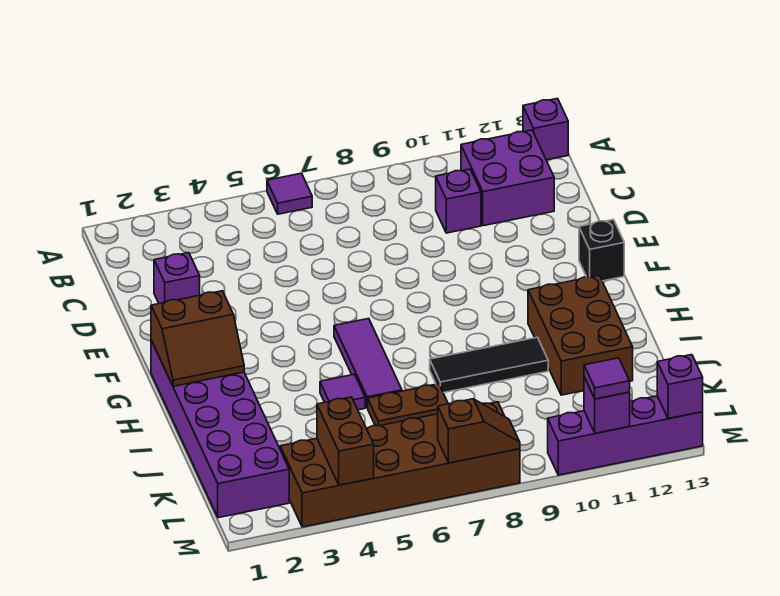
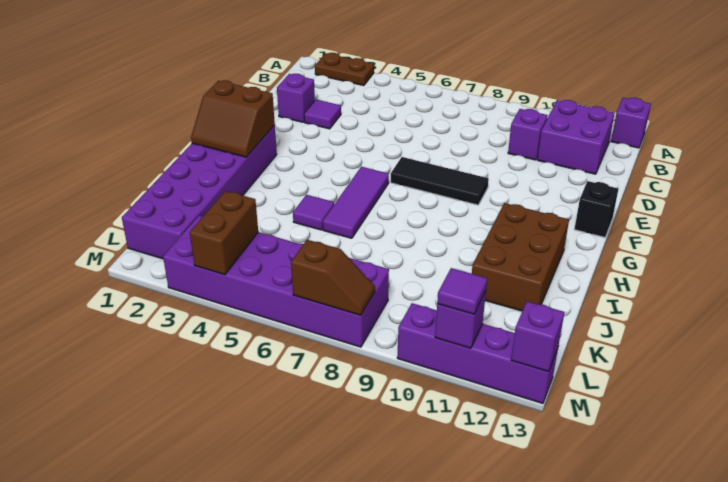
purple tile A6 level 1 -> purple tile D3 level 1
black tile I8:I10 level 1 -> black tile F7:F9 level 1
brown plate J6:J7 level 1 -> brown plate A2:A3 level 1
brown brick L3:M8 level 1 -> purple brick L3:M8 level 1

